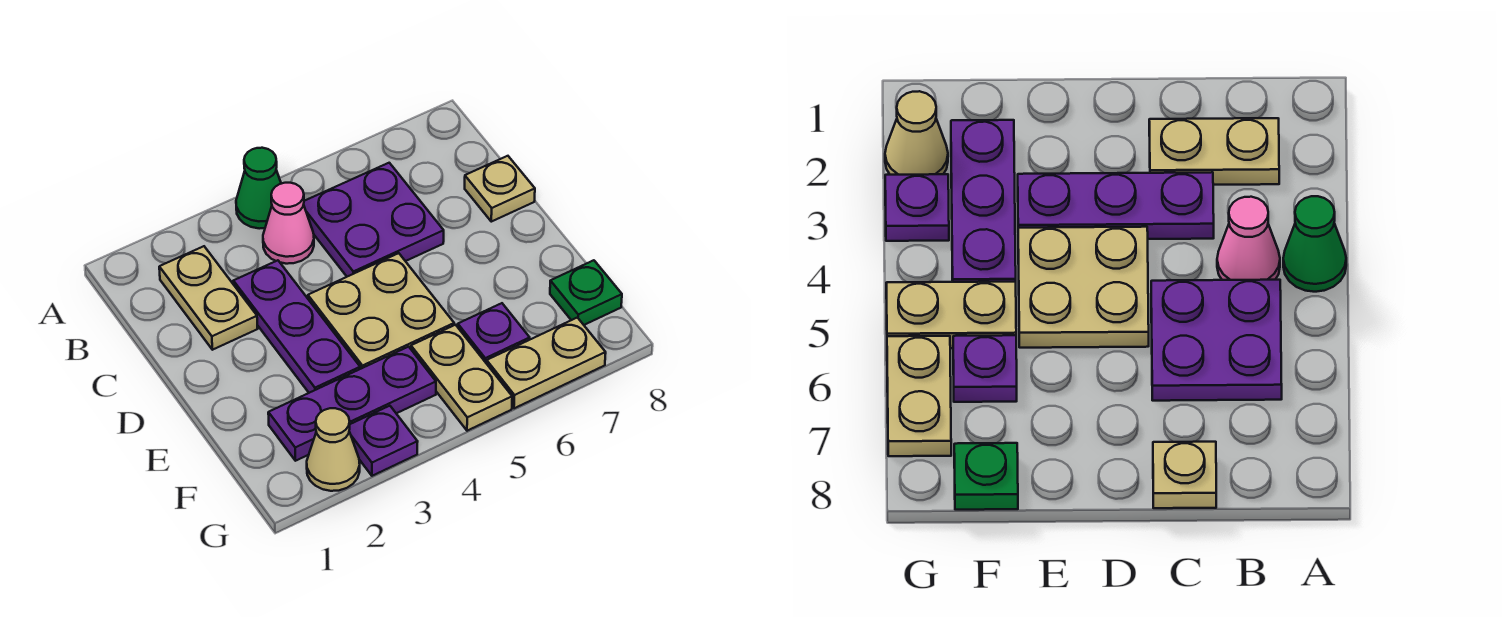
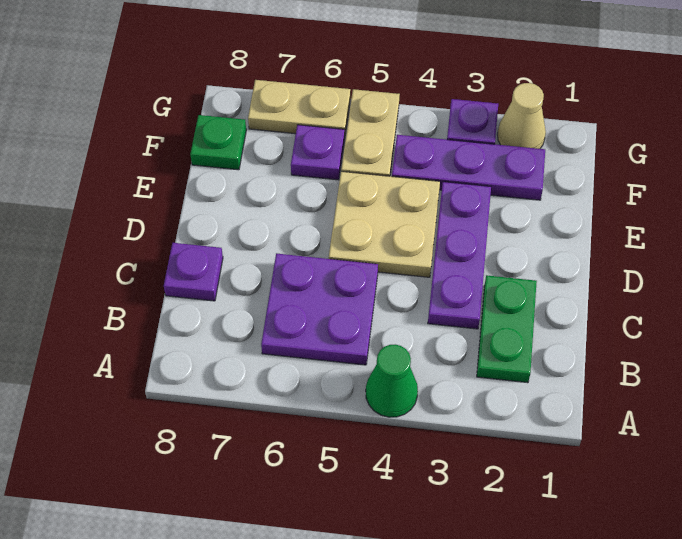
tan plate B2:C2 level 1 -> green plate B2:C2 level 1
pink cone B4 level 1 -> none
tan plate C8 level 1 -> purple plate C8 level 1

